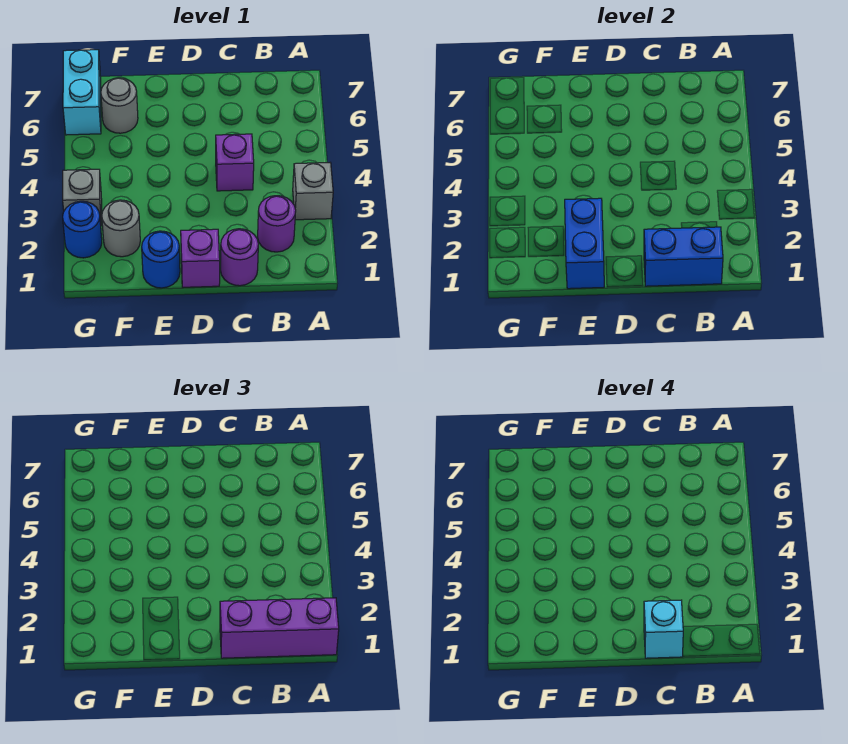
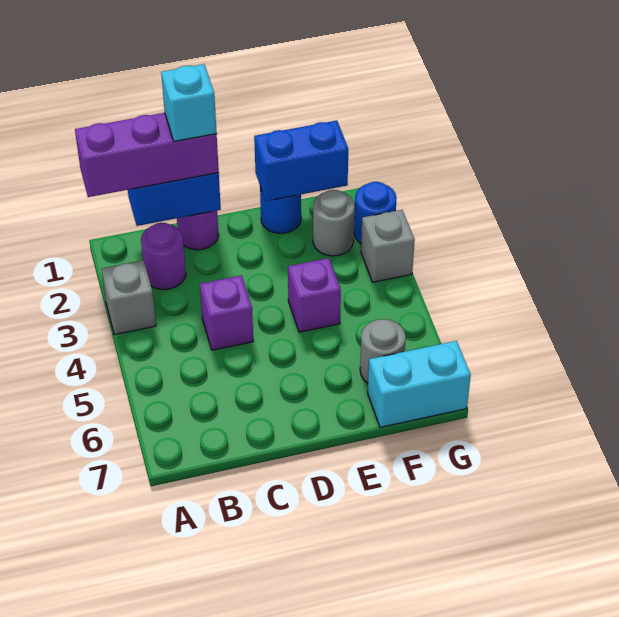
purple brick D1 level 1 -> purple brick E4 level 1
blue brick E1:E2 level 2 -> blue brick E1:F1 level 2
cyan brick G6:G7 level 1 -> cyan brick F7:G7 level 1

